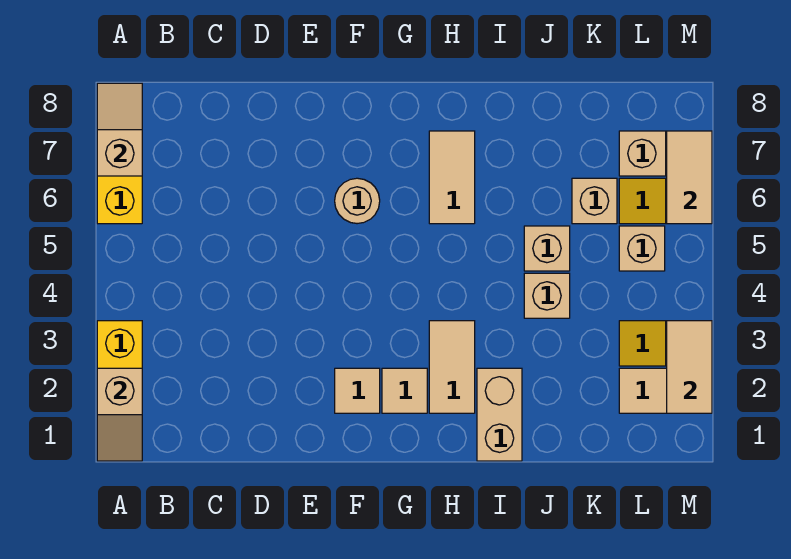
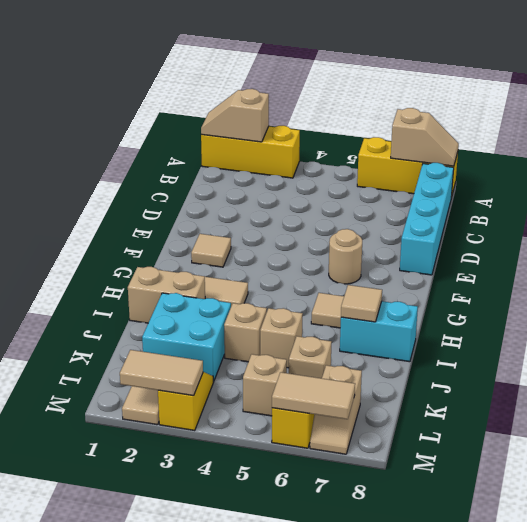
none -> cyan brick B8:E8 level 1
tan tile G2 level 1 -> tan tile I7 level 2
none -> cyan brick I7:I8 level 1
none -> cyan brick J2:K3 level 1

